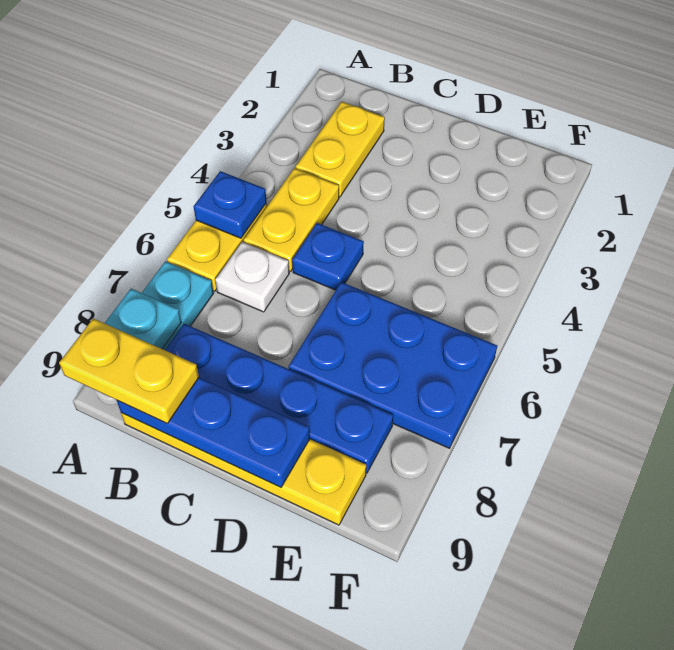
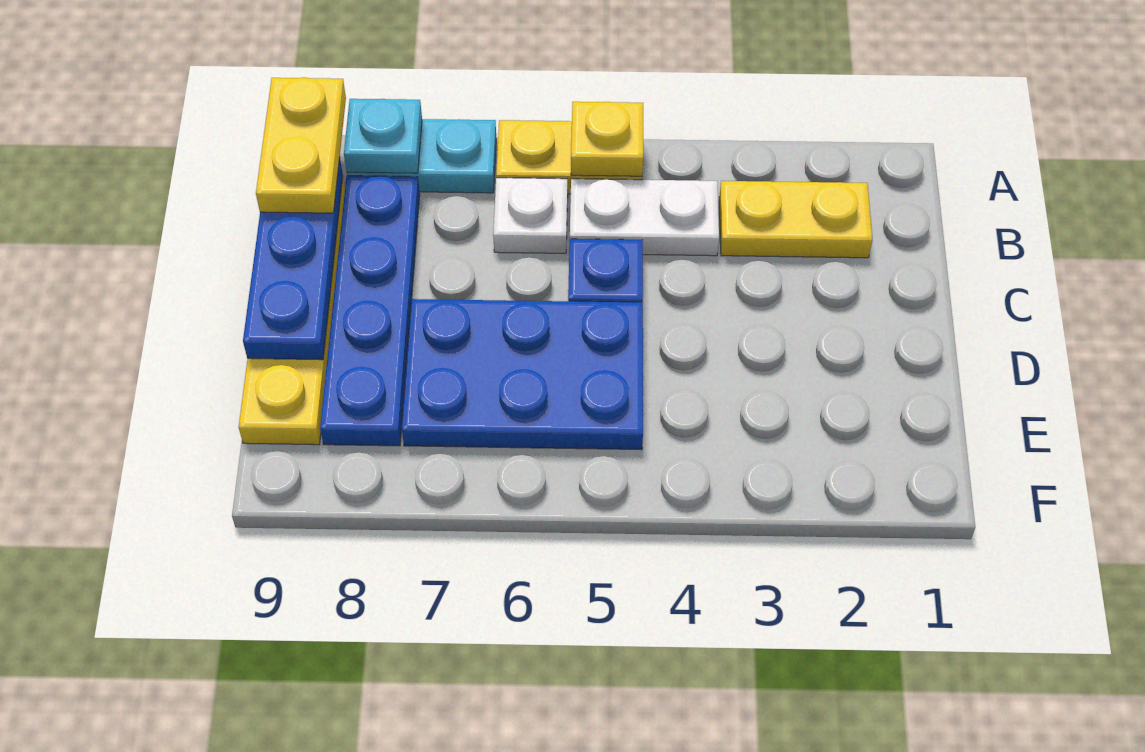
blue plate A5 level 2 -> yellow plate A5 level 2
yellow plate B4:B5 level 1 -> white plate B4:B5 level 1
blue plate D6:F7 level 1 -> blue plate D5:E7 level 1

